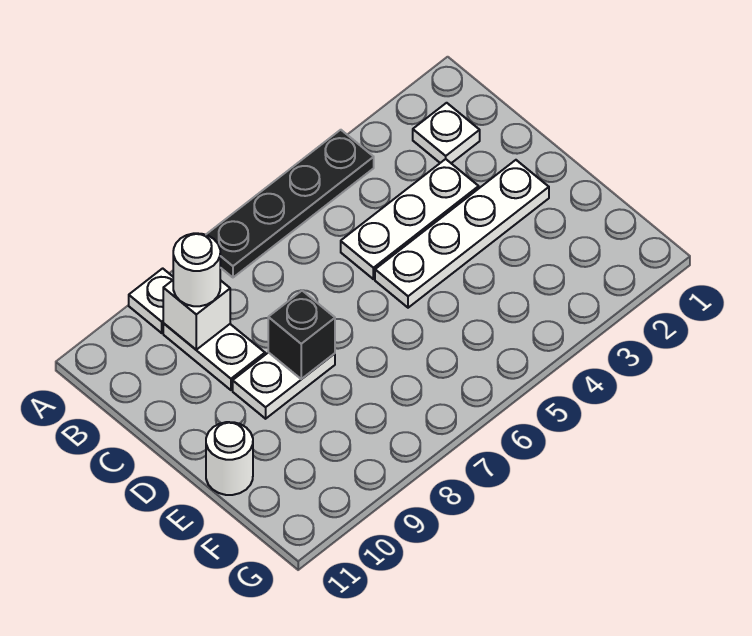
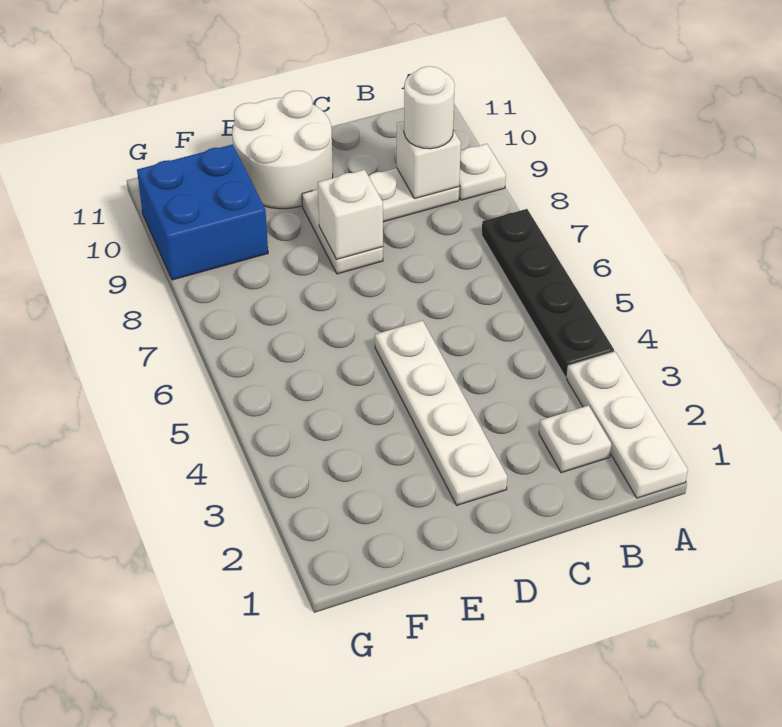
white plate C3:C5 level 1 -> white plate A1:A3 level 1
black brick D8 level 2 -> white brick D8 level 2
white round brick E11 level 1 -> white round brick D10:E11 level 1
none -> blue brick F9:G10 level 1

